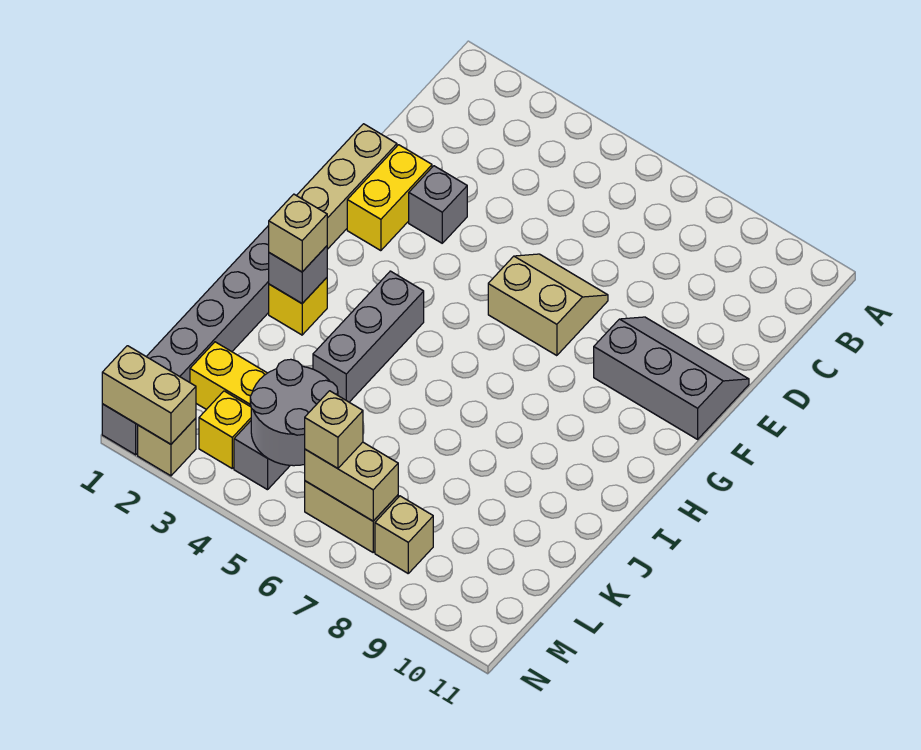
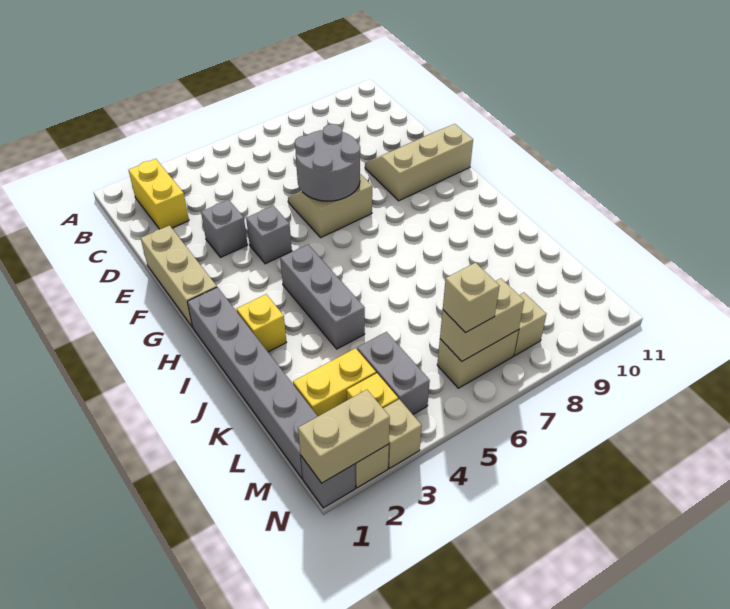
yellow brick E2:F2 level 1 -> yellow brick B2:C2 level 1
grey slope E9:F11 level 1 top F -> tan slope E9:F11 level 1 top F
grey brick I2 level 2 -> grey brick F4 level 1
tan brick I2 level 3 -> tan brick N3 level 1
grey round brick L4:M5 level 2 -> grey round brick E6:F7 level 2

